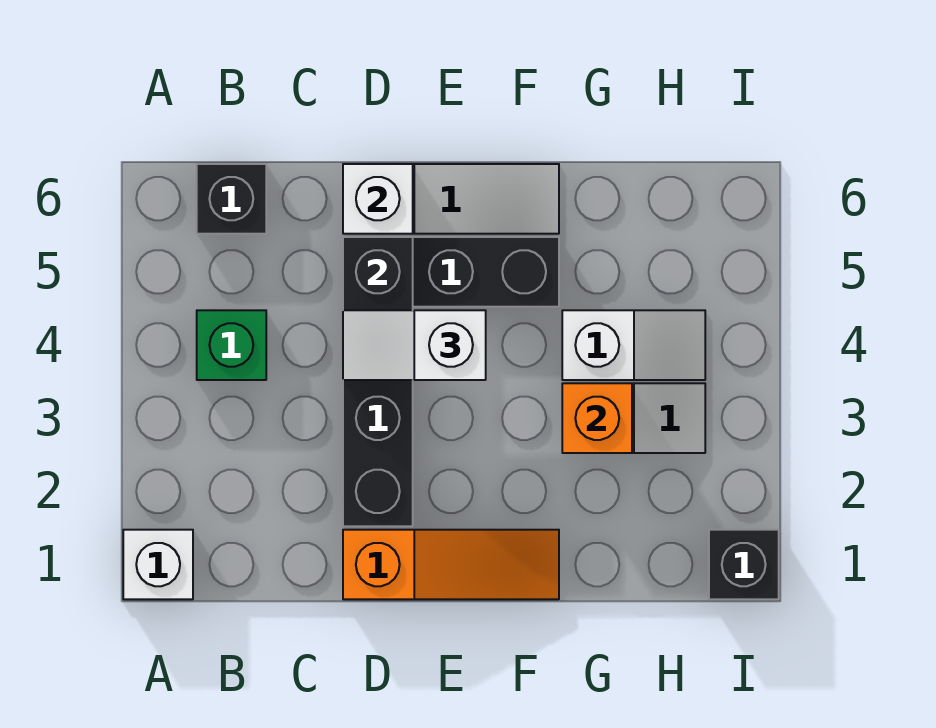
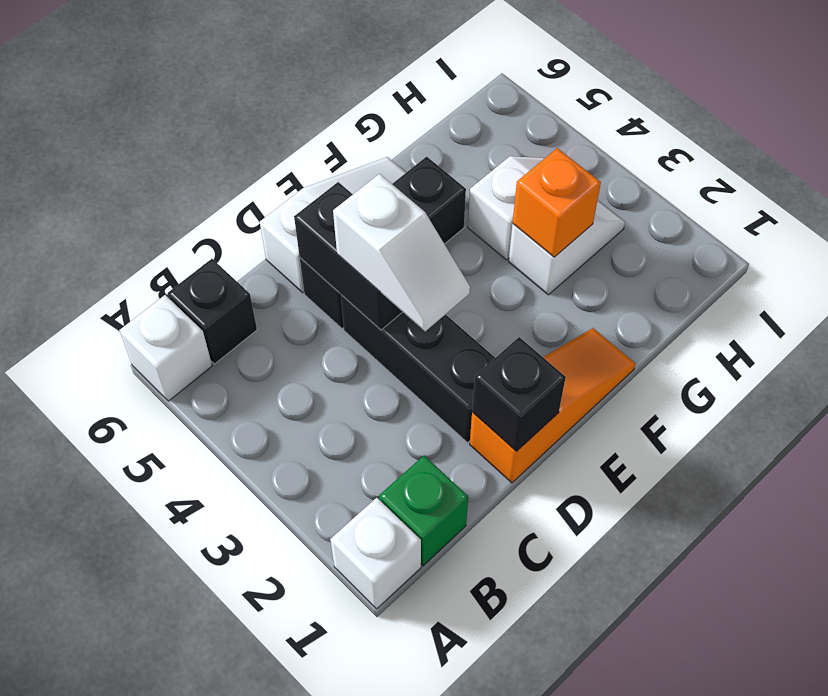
green brick B4 level 1 -> green brick B1 level 1
white slope D4:E4 level 3 top E -> white slope D3:D4 level 3 top 4
white brick D6 level 2 -> white brick A6 level 1
black brick I1 level 1 -> black brick D1 level 2

